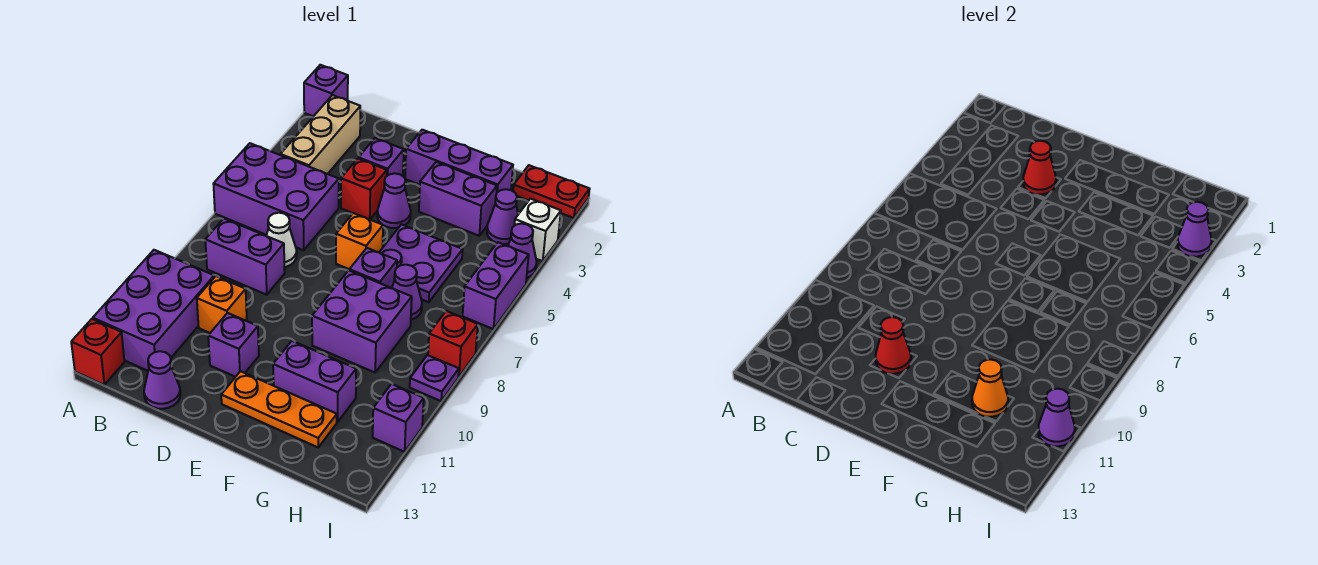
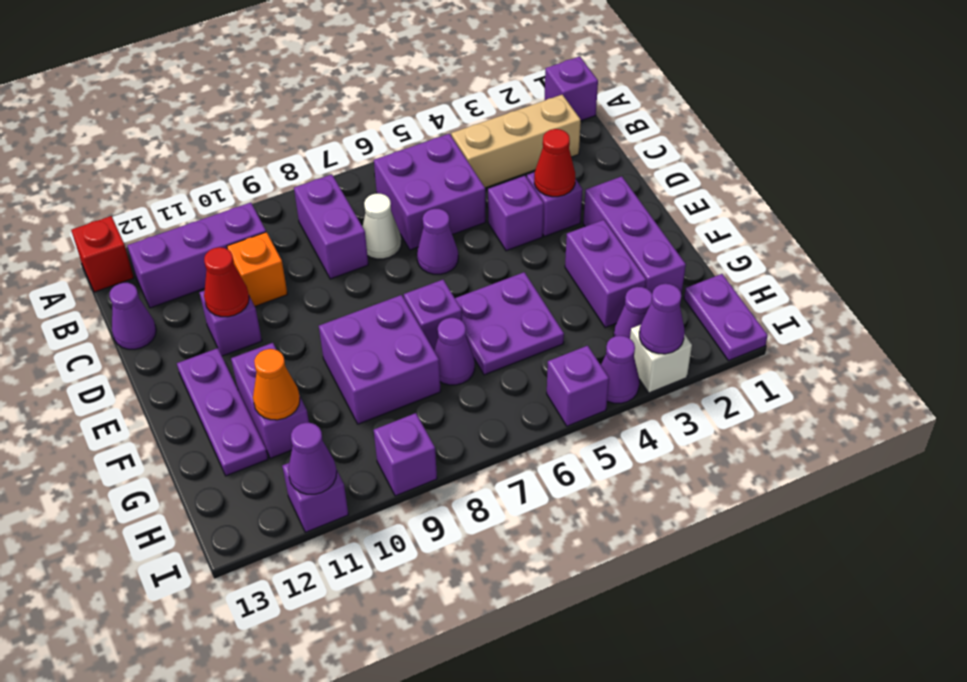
purple brick A5:C6 level 1 -> purple brick B5:C6 level 1
purple brick A10:B12 level 1 -> purple brick B10:B12 level 1
red brick D4 level 1 -> purple brick D4 level 1
purple cone E4 level 1 -> purple cone D6 level 1
orange brick E6 level 1 -> none
orange plate E12:G12 level 1 -> purple plate E12:G12 level 1
red plate H1:I1 level 1 -> purple plate H1:I1 level 1
purple brick I5:I6 level 1 -> purple brick I5 level 1
red brick I8 level 1 -> none
purple plate I9 level 1 -> purple brick I9 level 1

